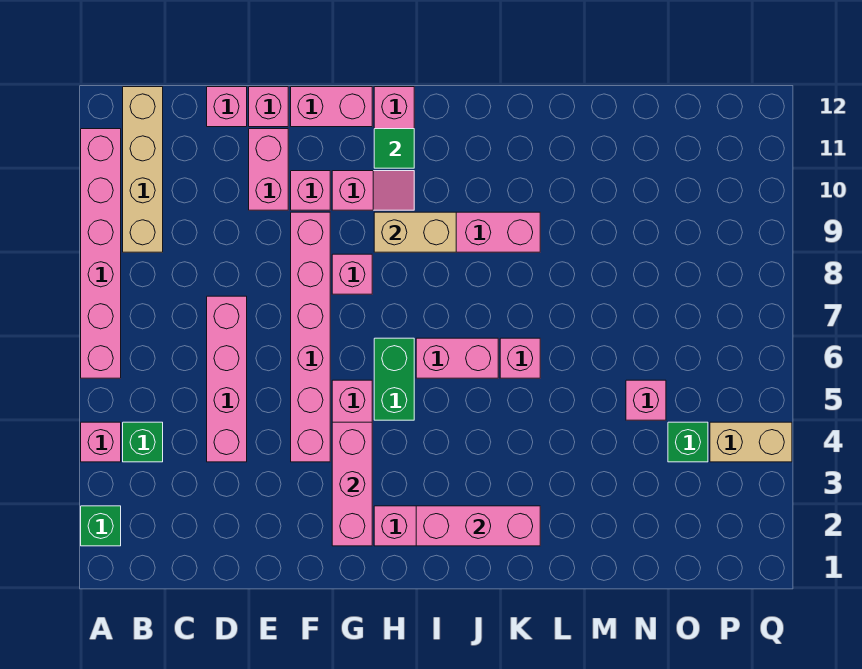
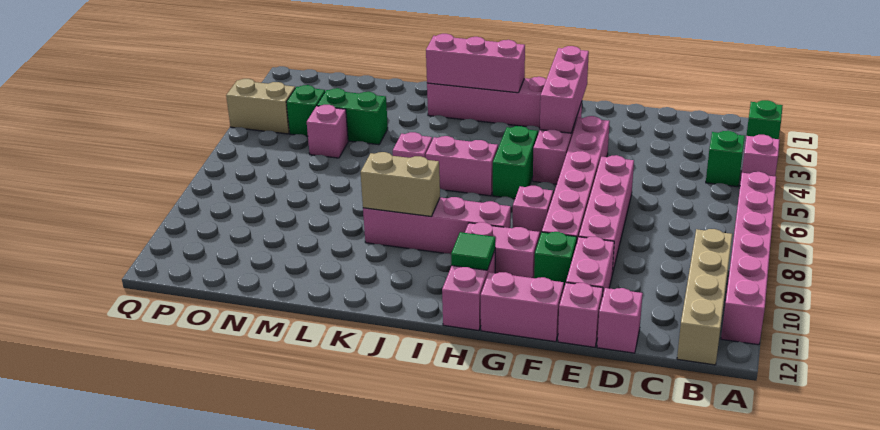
pink brick D4:D7 level 1 -> pink brick E6:E9 level 1
pink brick F10 level 1 -> green brick F10 level 1
pink slope G10:H10 level 1 top G -> pink brick G10:H10 level 1
tan brick H9:I9 level 2 -> tan brick J9:K9 level 2
none -> green brick M4:N4 level 1

